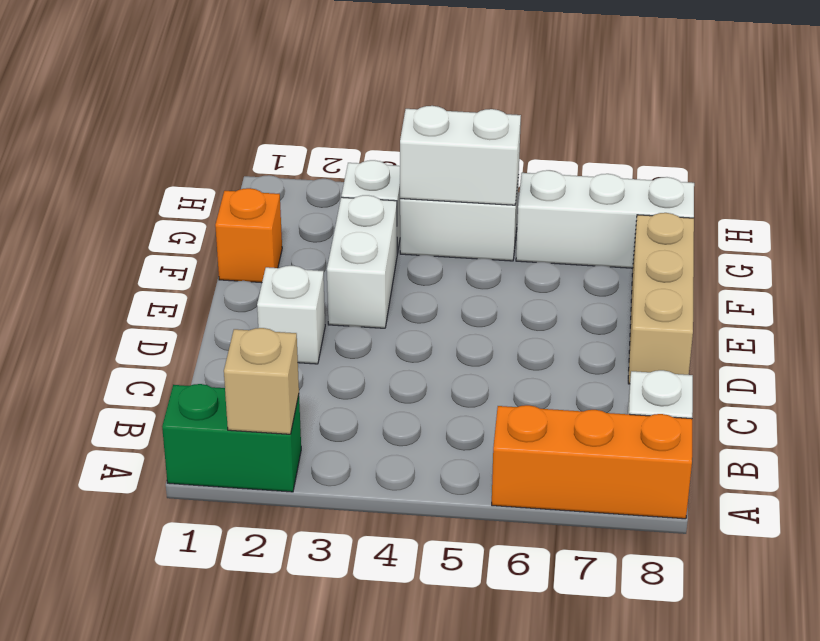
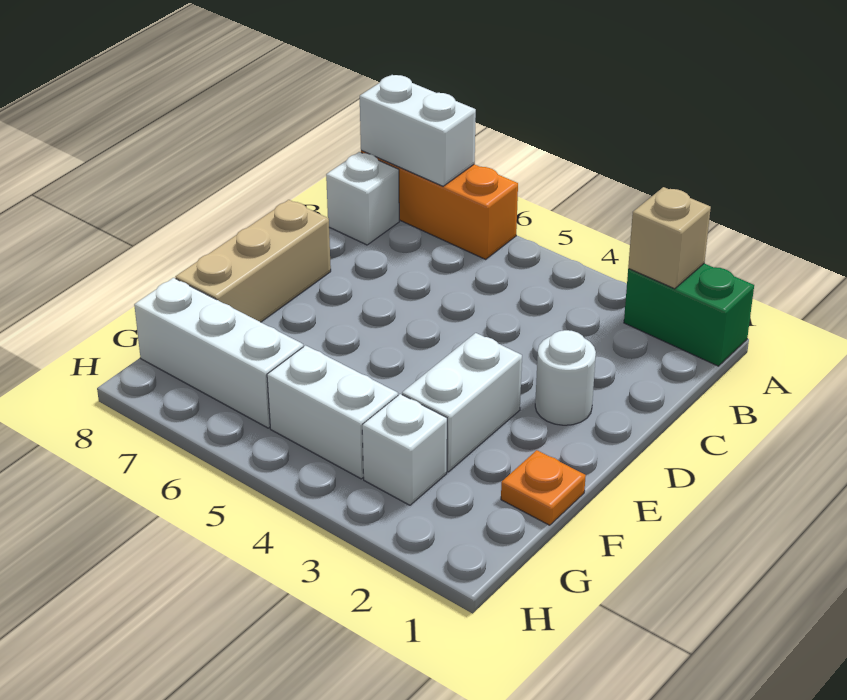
white brick D2 level 1 -> white round brick D2 level 1
orange brick F1 level 1 -> orange plate F1 level 1
white brick G4:G5 level 2 -> white brick A7:A8 level 2

